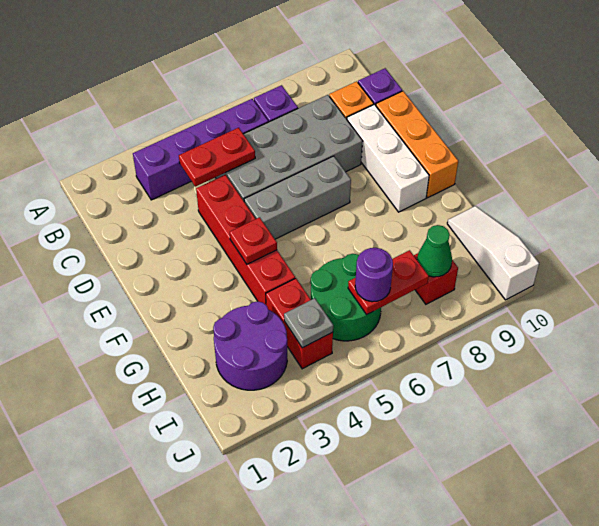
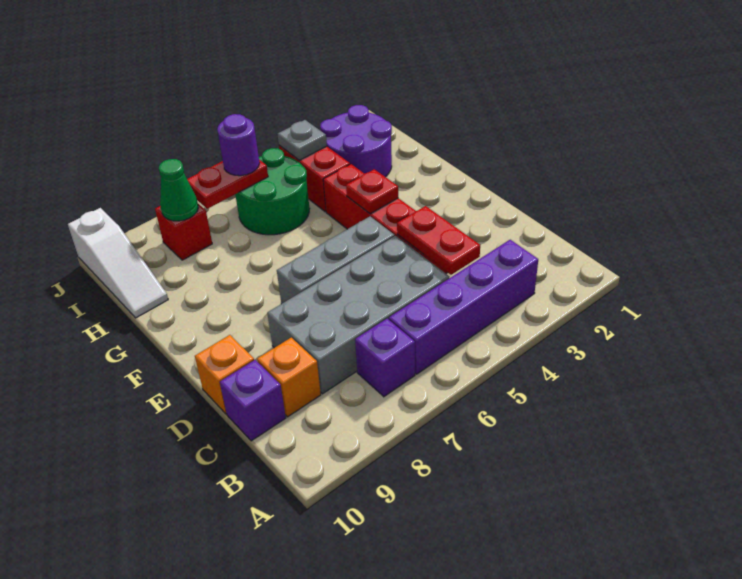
red plate C4:C5 level 2 -> red plate C4:D4 level 2
white brick D9:F9 level 1 -> none
orange brick D10:F10 level 1 -> orange brick D10 level 1

